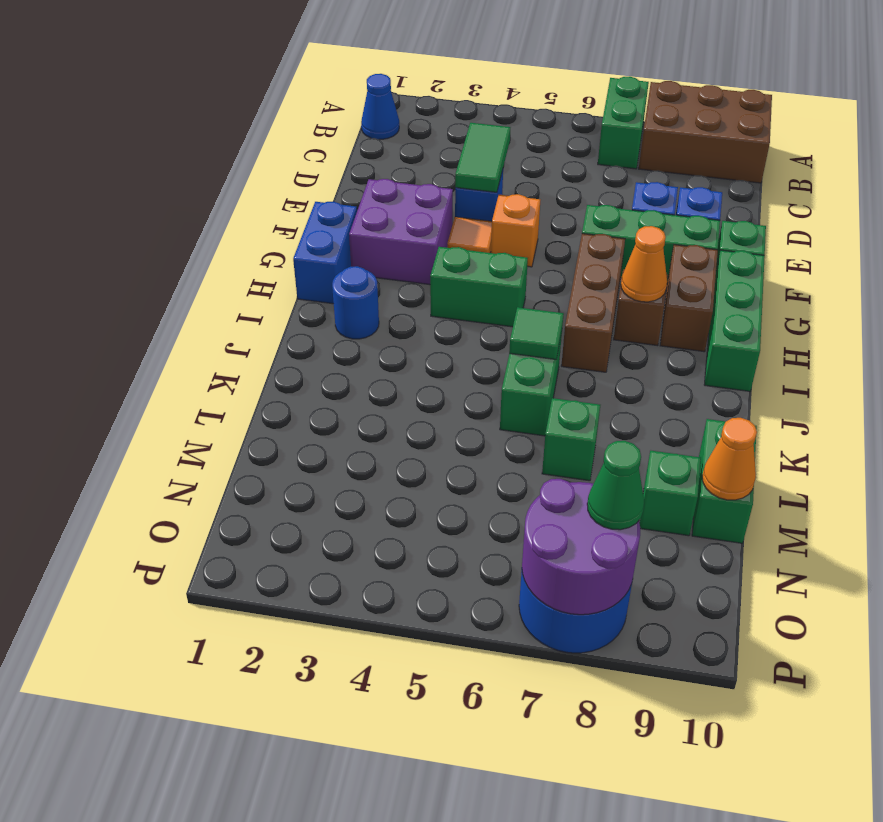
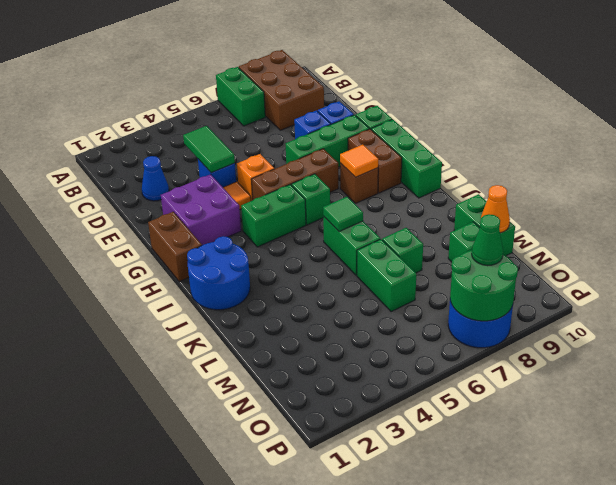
brown brick A8:B10 level 1 -> brown brick A8:C9 level 1
blue cone B1 level 1 -> blue cone D2 level 1
blue brick G1:H1 level 1 -> brown brick G1:H1 level 1
brown brick G7:I7 level 1 -> brown brick G5:G7 level 1
none -> green brick H6 level 1
orange cone H8 level 2 -> orange tile H8 level 2
blue round brick I2 level 1 -> blue round brick I1:J2 level 1
none -> green brick L6:M6 level 1
purple round brick O7:P8 level 2 -> green round brick O7:P8 level 2

